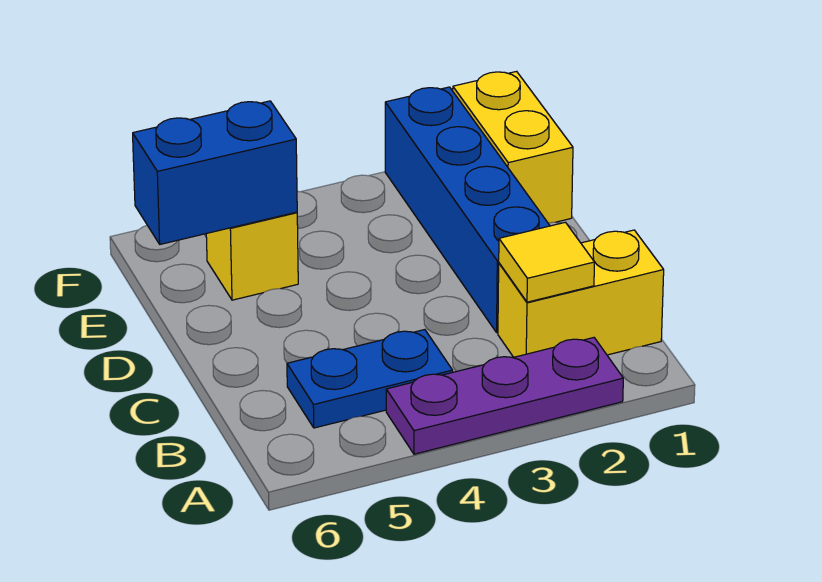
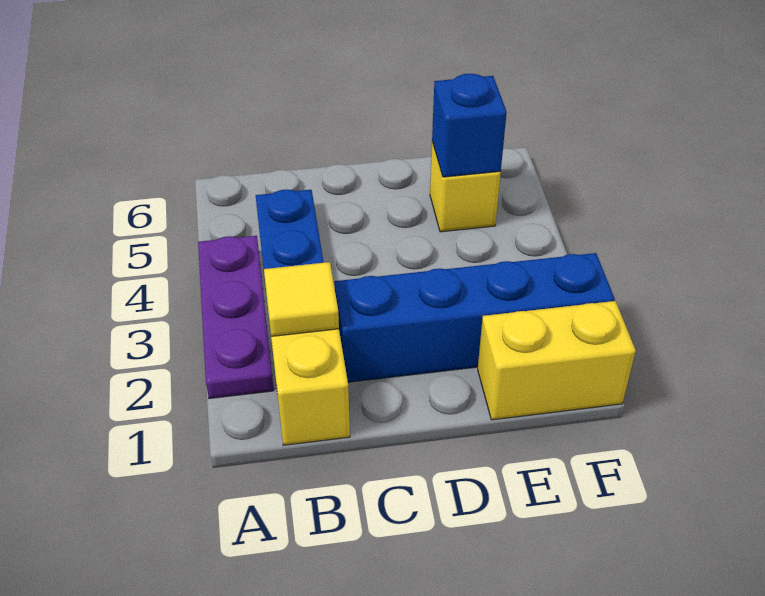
blue brick E5:E6 level 2 -> blue brick E5 level 2

